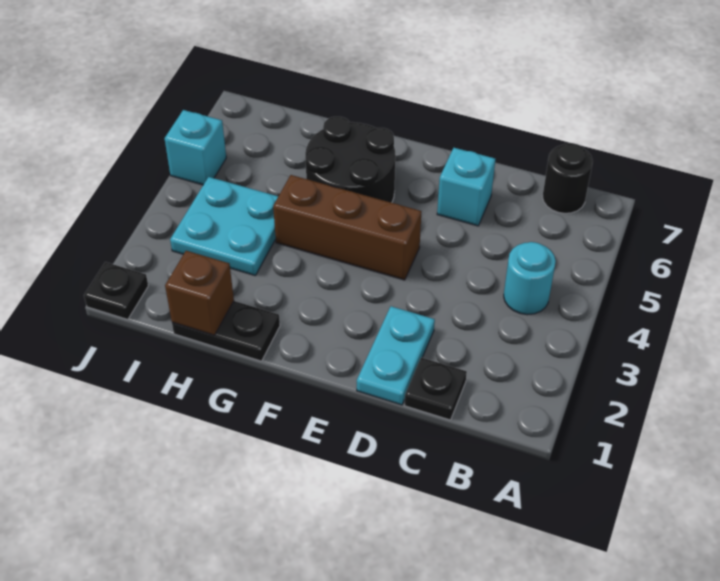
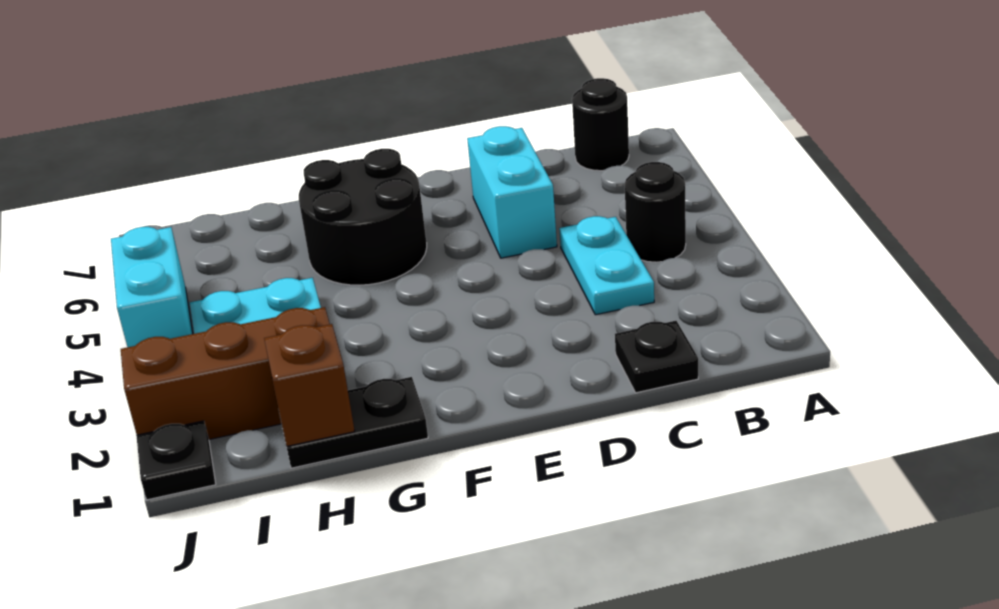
cyan round brick B4 level 1 -> black round brick B4 level 1
cyan plate D1:D2 level 1 -> cyan plate C3:C4 level 1
cyan brick D6 level 1 -> cyan brick D5:D6 level 1
brown brick E4:G4 level 1 -> brown brick H2:J2 level 1
cyan brick J5 level 1 -> cyan brick J4:J5 level 1

